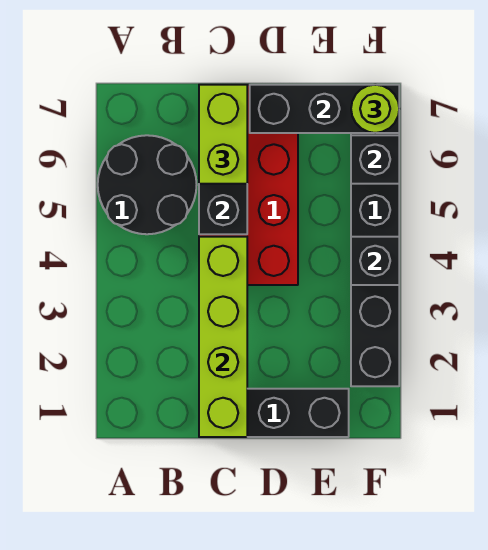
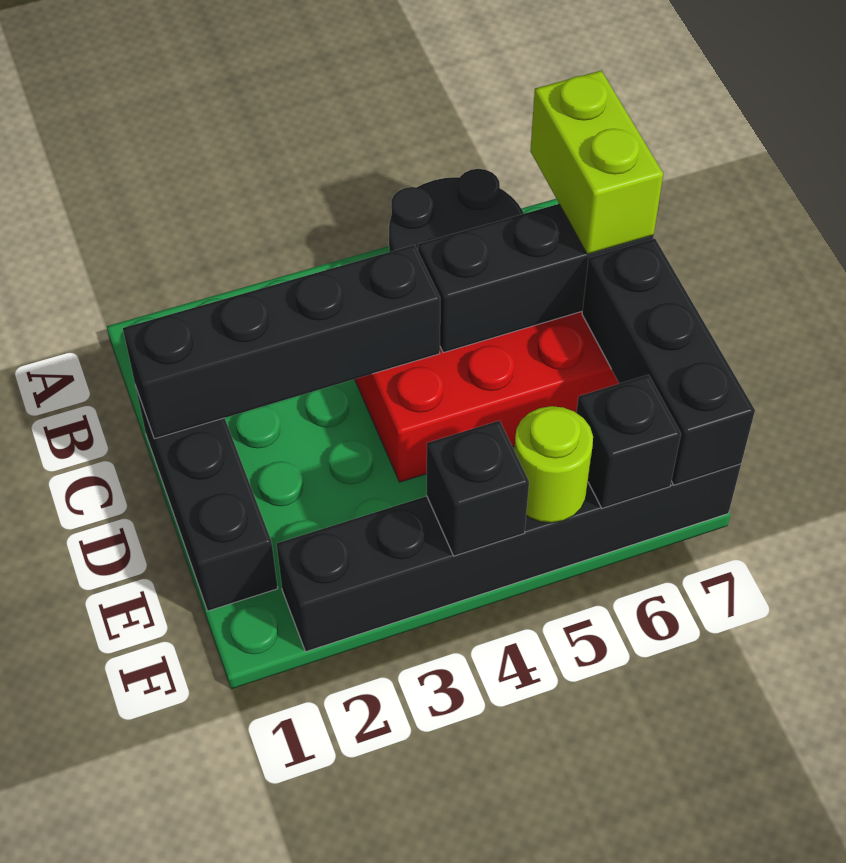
lime brick C1:C4 level 2 -> black brick C1:C4 level 2
lime brick C6:C7 level 3 -> lime brick B7:C7 level 3
lime round brick F7 level 3 -> lime round brick F5 level 2

